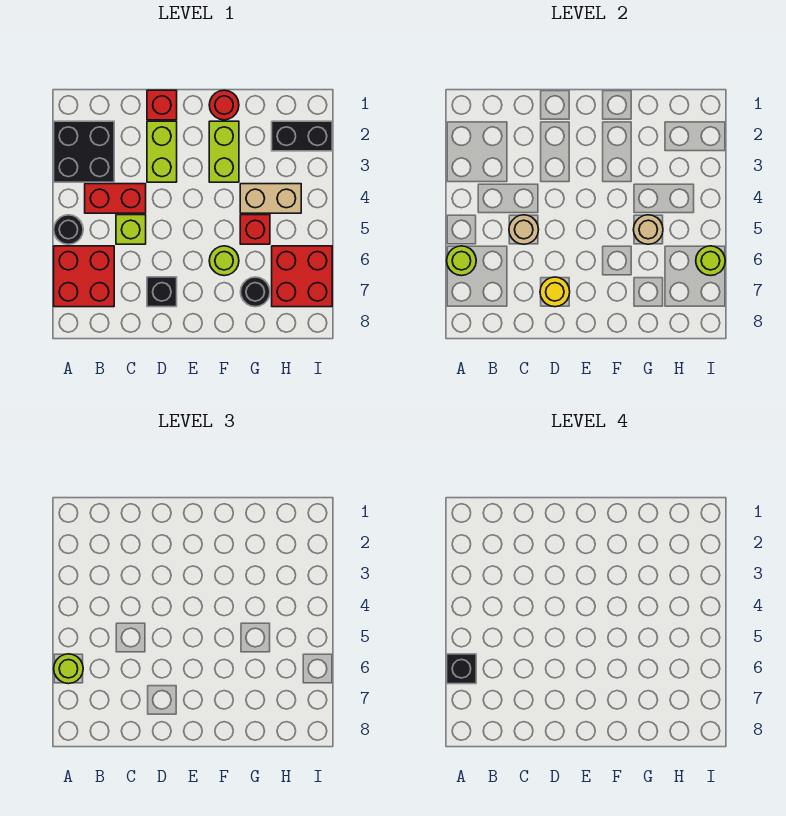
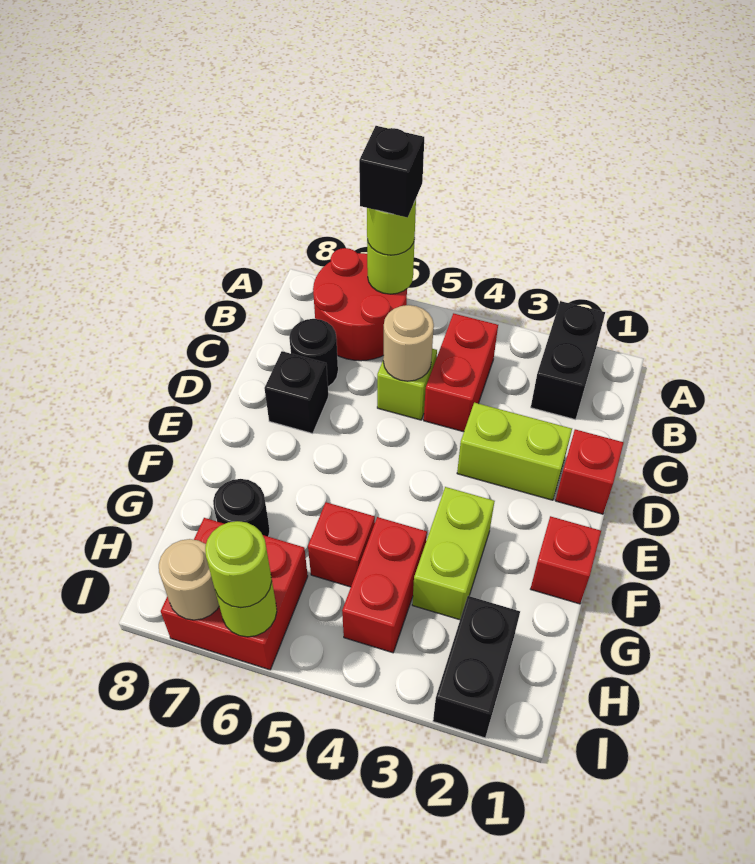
black brick A2:B3 level 1 -> black brick A2:B2 level 1
black round brick A5 level 1 -> black round brick C7 level 1
red brick A6:B7 level 1 -> red round brick A6:B7 level 1
yellow round brick D7 level 2 -> none
red round brick F1 level 1 -> red brick F1 level 1
lime brick F2:F3 level 1 -> lime brick F3:G3 level 1
lime round brick F6 level 1 -> lime round brick I6 level 3
tan brick G4:H4 level 1 -> red brick G4:H4 level 1
tan round brick G5 level 2 -> tan round brick I7 level 2

